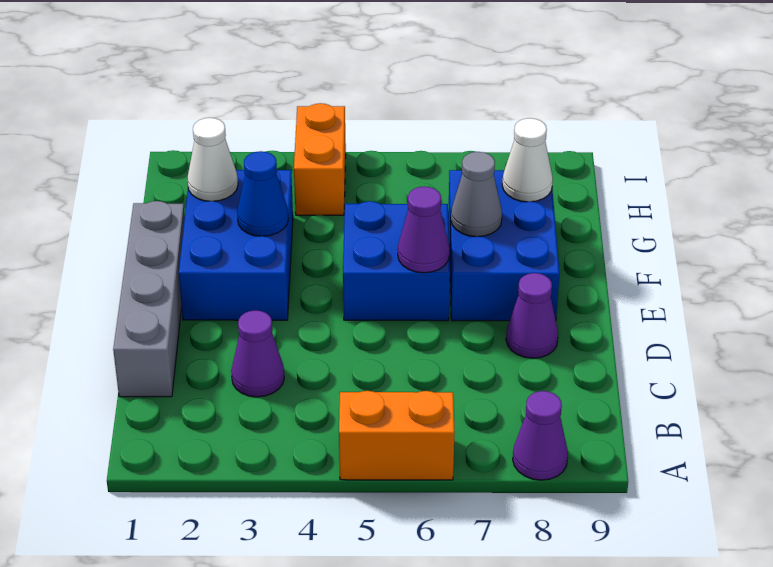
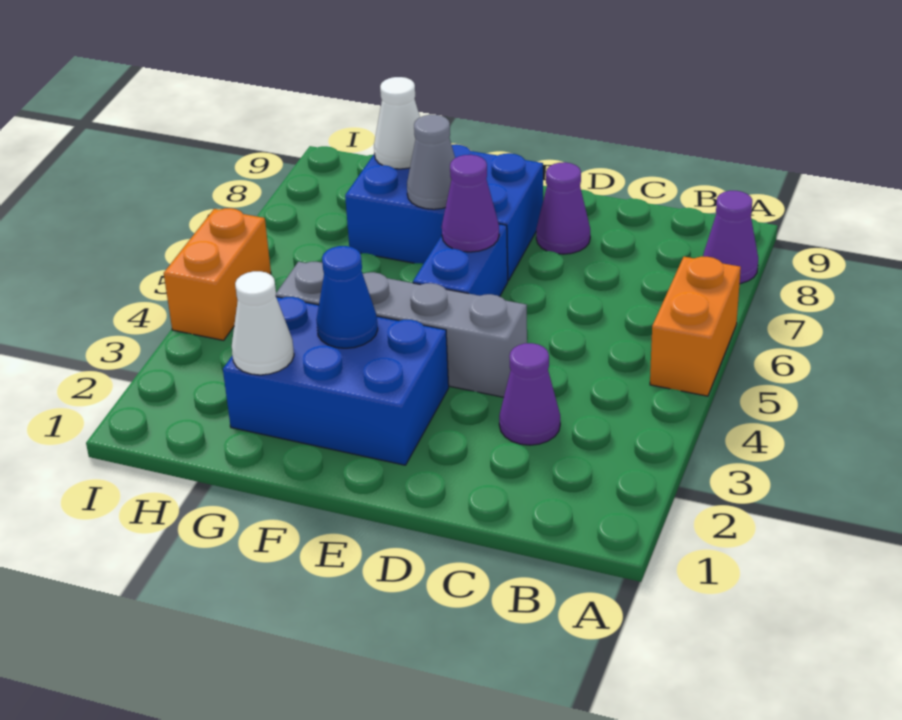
grey brick C1:F1 level 1 -> grey brick D4:G4 level 1
blue brick E5:F6 level 1 -> blue brick E5:E6 level 1
orange brick H4:I4 level 1 -> orange brick I4:I5 level 1

